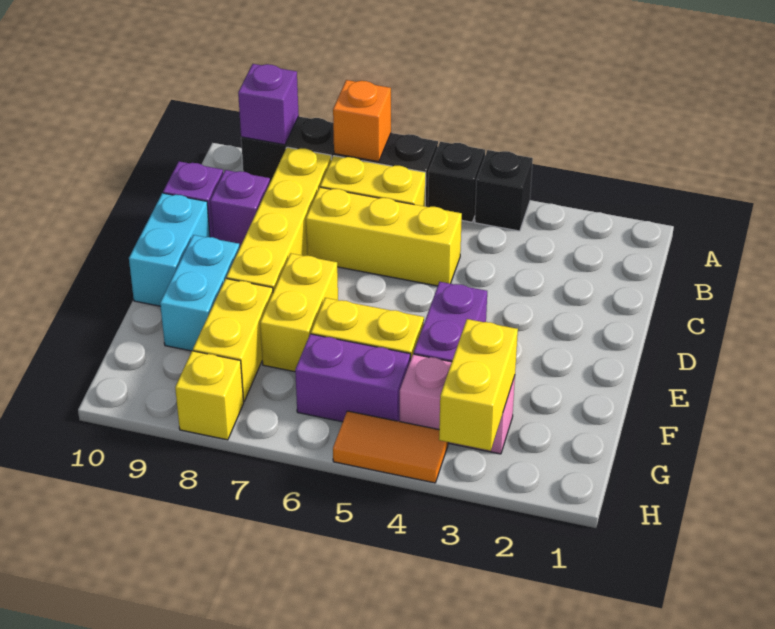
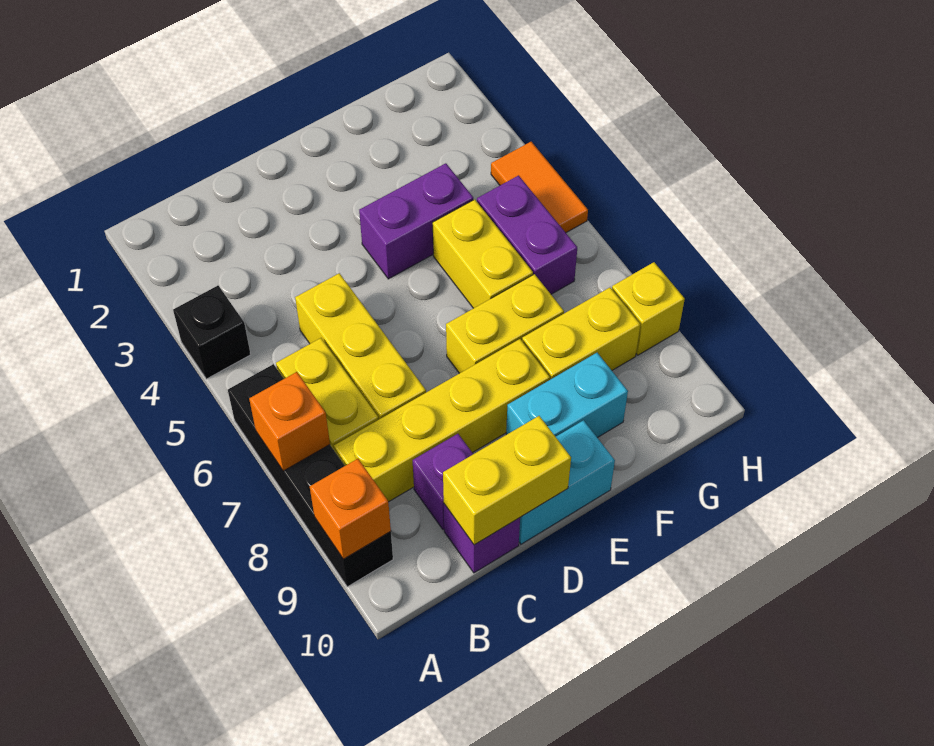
black brick A5 level 1 -> none
purple brick A9 level 2 -> orange brick A9 level 2
pink brick G3:G4 level 1 -> none
yellow brick G3:H3 level 2 -> yellow brick C10:D10 level 2

